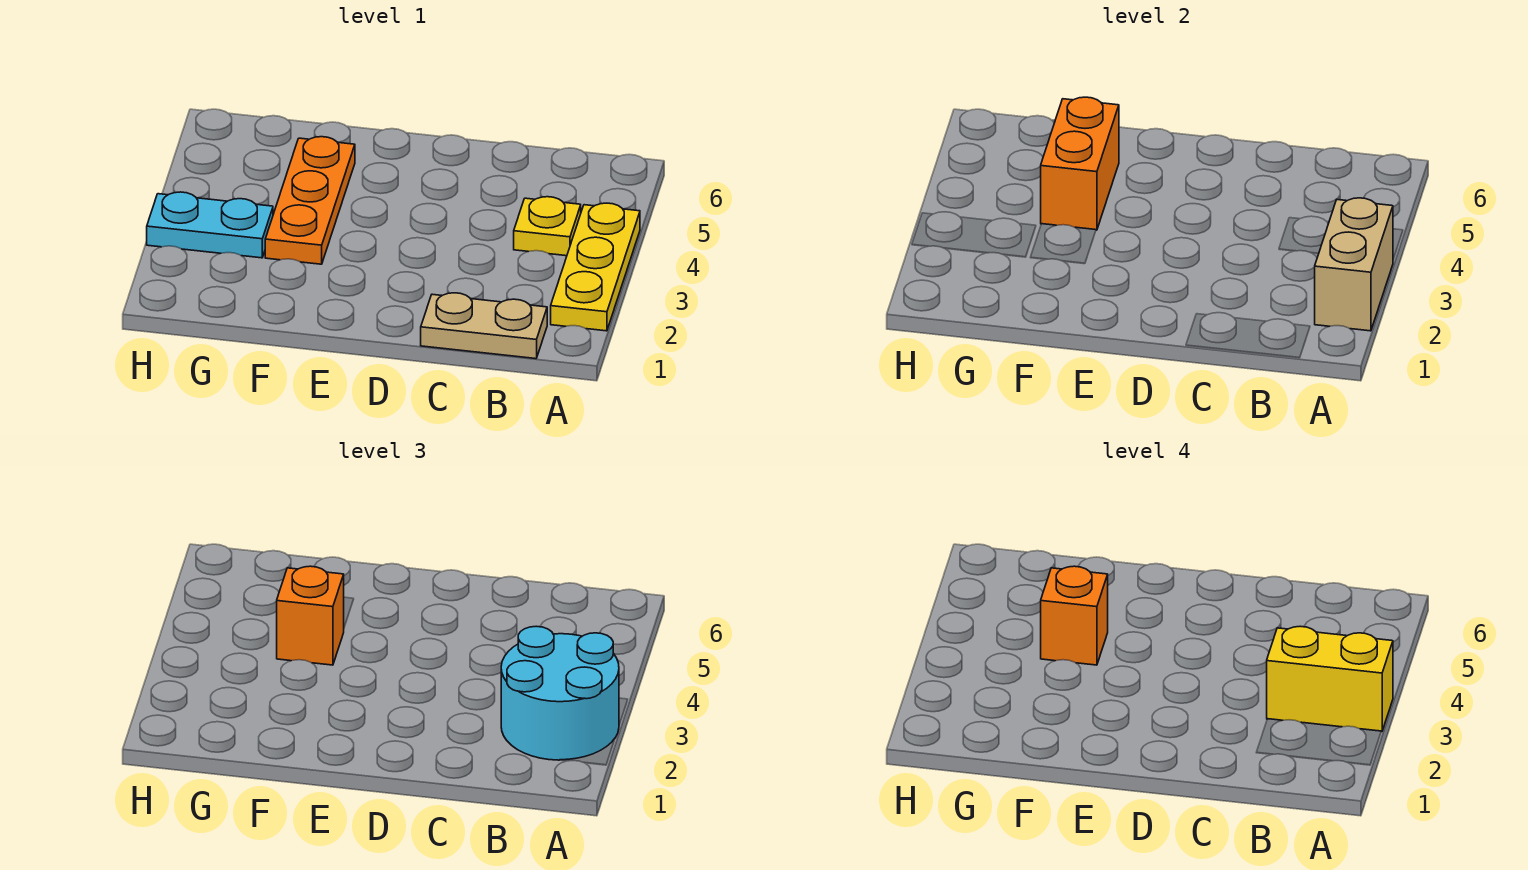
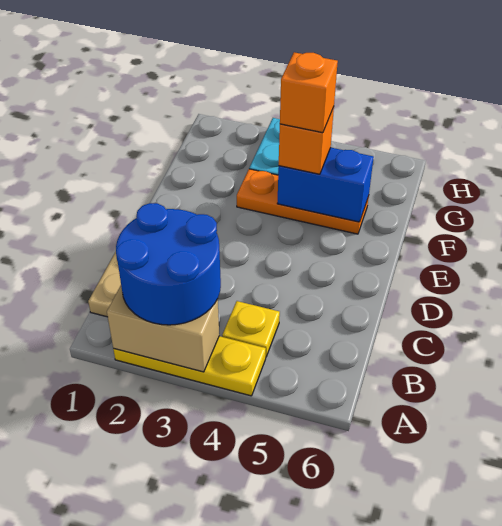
cyan round brick A2:B3 level 3 -> blue round brick A2:B3 level 3
yellow brick A3:B3 level 4 -> none
orange brick F4:F5 level 2 -> blue brick F4:F5 level 2

